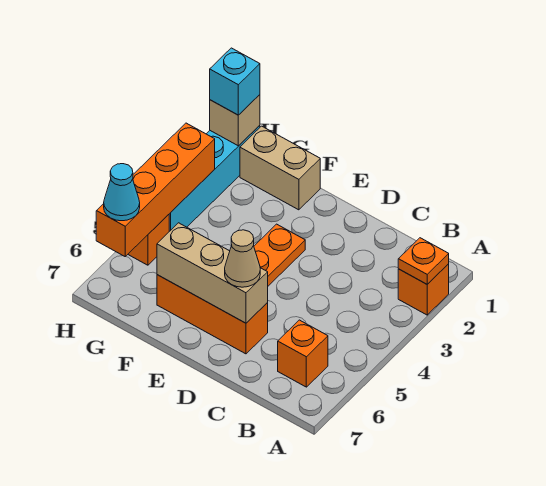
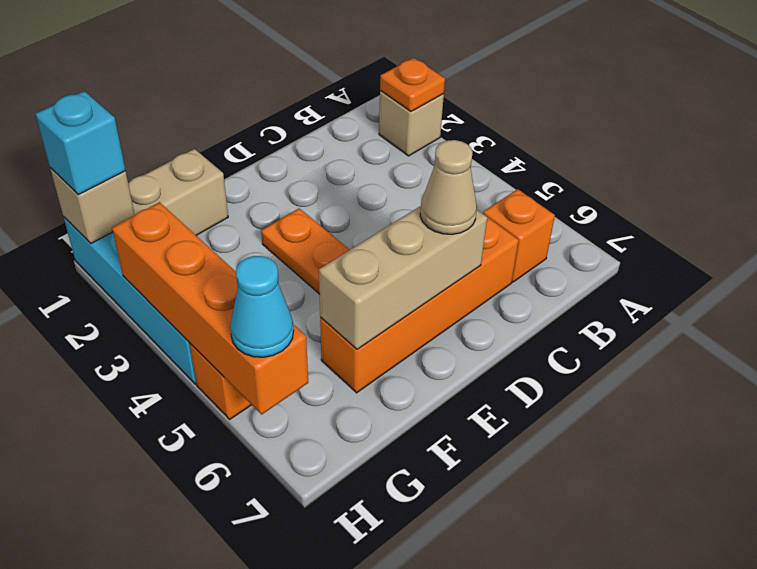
orange brick A2 level 1 -> tan brick A2 level 1
orange brick D6:F6 level 1 -> orange brick C6:F6 level 1

